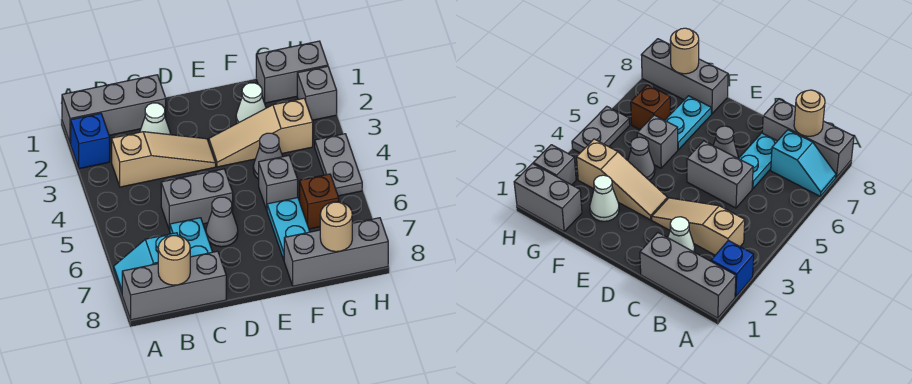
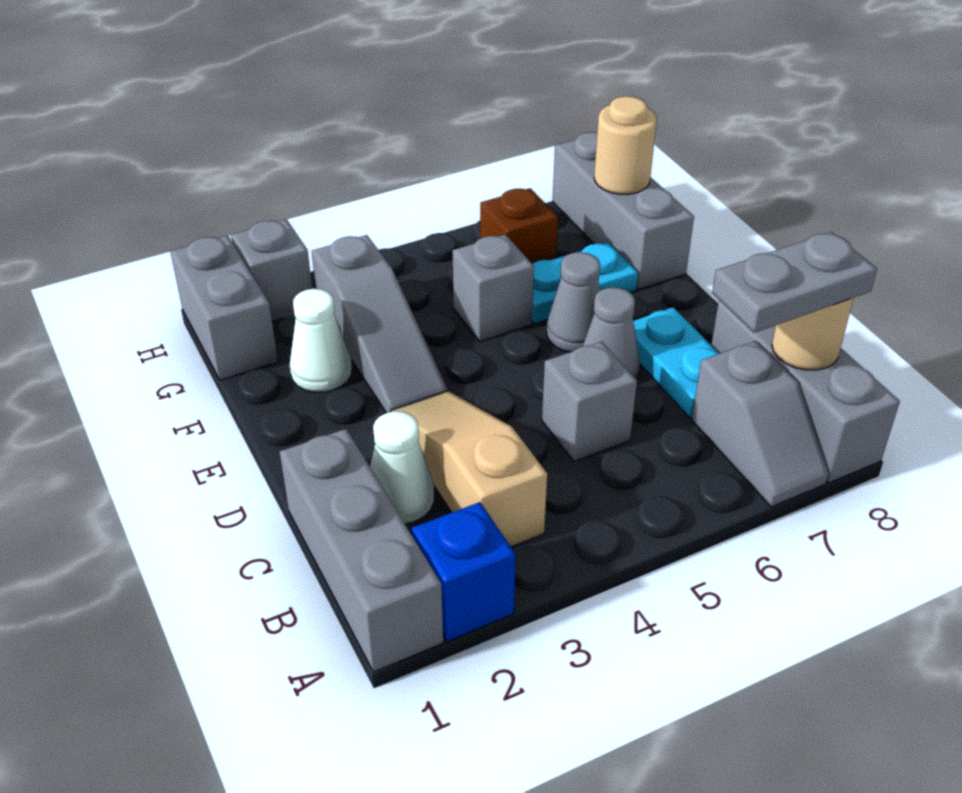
cyan slope A7:B7 level 1 top B -> grey slope A7:B7 level 1 top B
grey brick C5:D5 level 1 -> grey brick C5 level 1
cyan plate C6:C7 level 1 -> cyan plate C7:D7 level 1
tan slope E3:G3 level 1 top G -> grey slope E3:G3 level 1 top G
grey cone F4 level 1 -> grey cone E6 level 1
grey plate H4:H5 level 1 -> grey plate B7:B8 level 3

